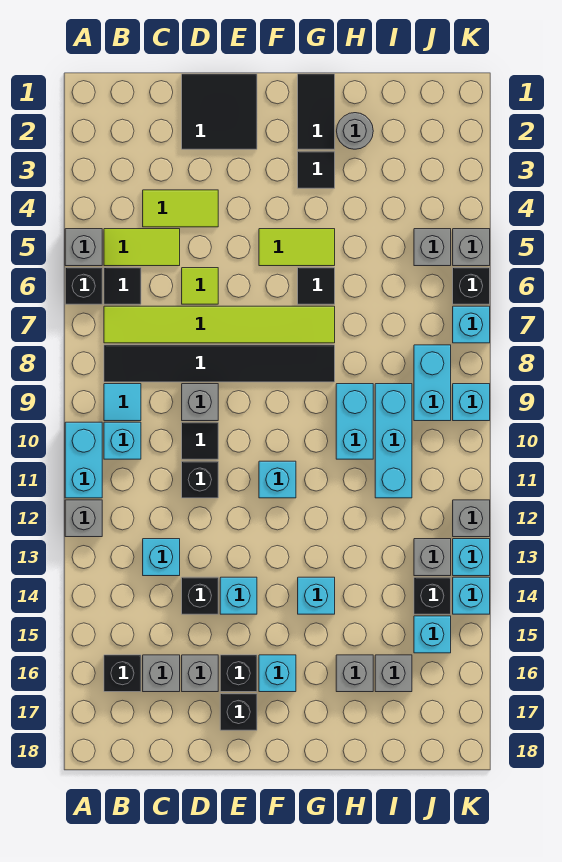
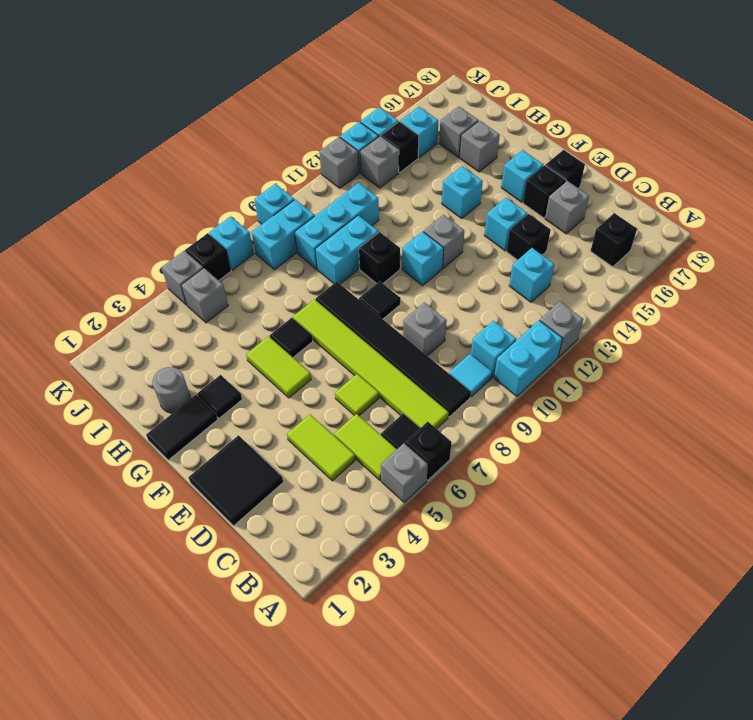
grey brick C16 level 1 -> grey brick F12 level 1
black tile D10 level 1 -> black tile F9 level 1
black brick D11 level 1 -> black brick G10 level 1

